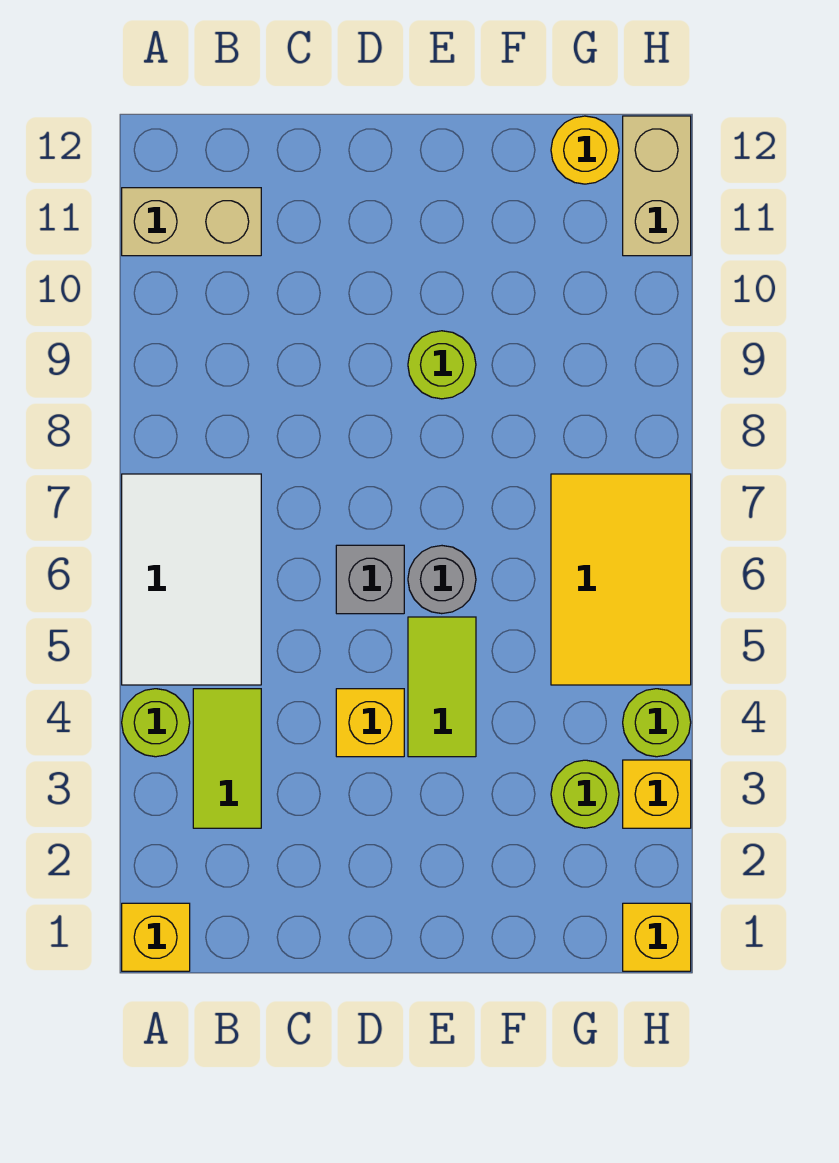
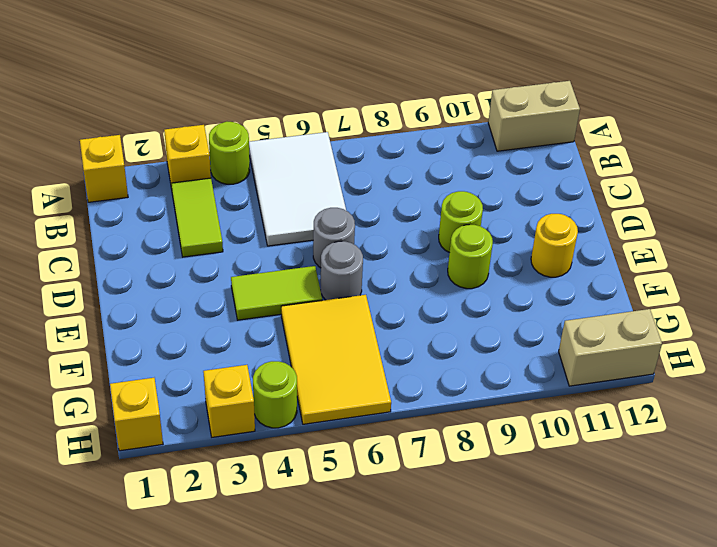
white tile A5:B7 level 1 -> white tile A5:C6 level 1
tan brick A11:B11 level 1 -> tan brick A11:A12 level 1
lime tile B3:B4 level 1 -> lime tile B3:C3 level 1
yellow brick D4 level 1 -> yellow brick A3 level 1
grey brick D6 level 1 -> grey round brick D6 level 1
lime round brick G3 level 1 -> lime round brick D9 level 1
yellow tile G5:H7 level 1 -> yellow tile F5:H6 level 1
yellow round brick G12 level 1 -> yellow round brick E11 level 1

